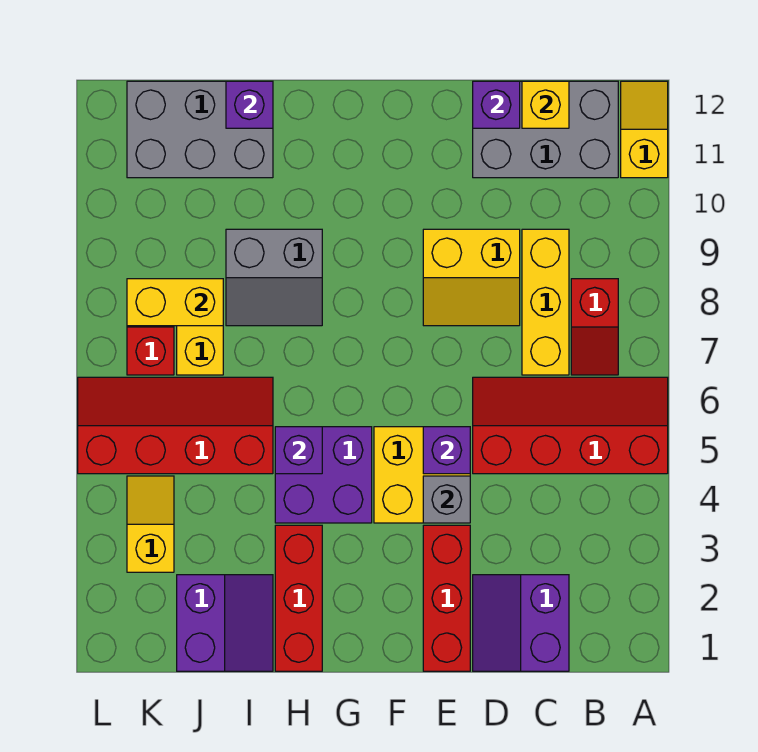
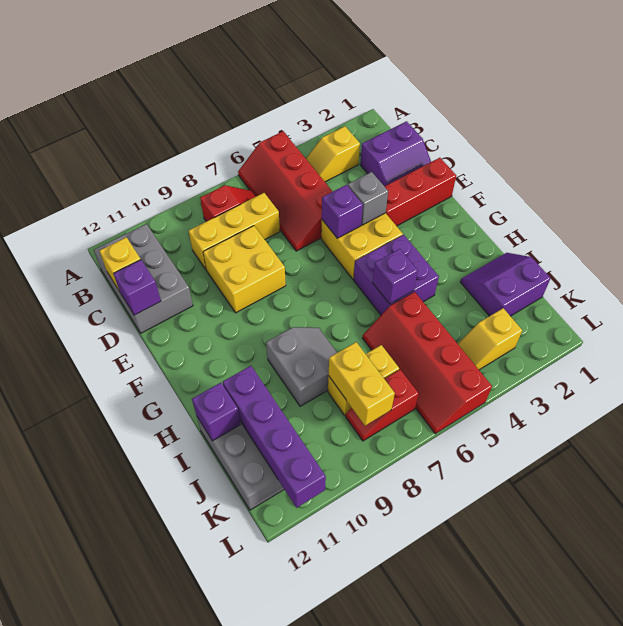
yellow slope A11:A12 level 1 top 11 -> yellow slope B3:B4 level 1 top 3
yellow slope D8:E9 level 1 top 9 -> yellow brick D8:E9 level 1
red brick H1:H3 level 1 -> none
none -> purple brick I11:L11 level 2

